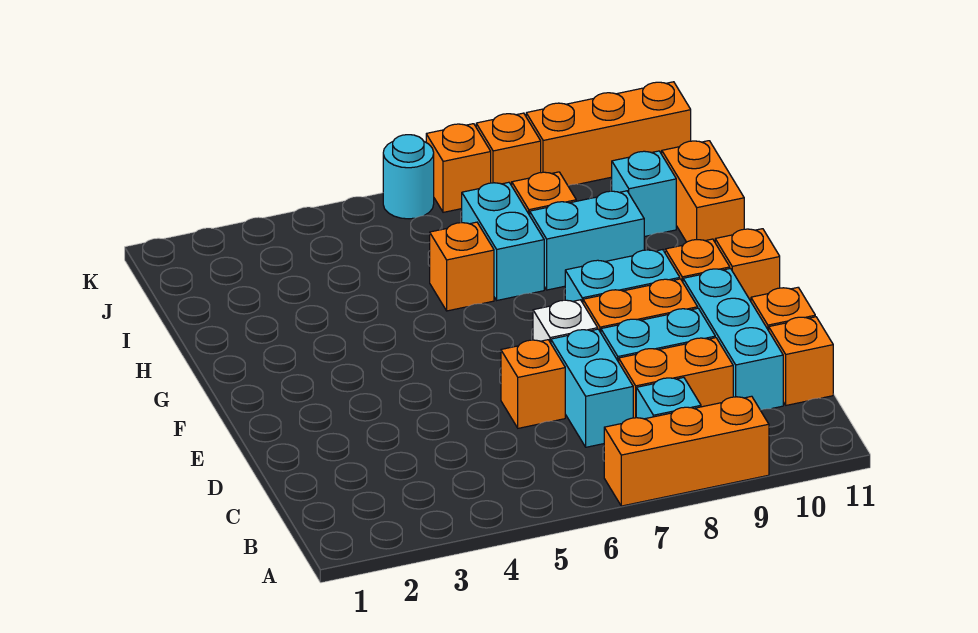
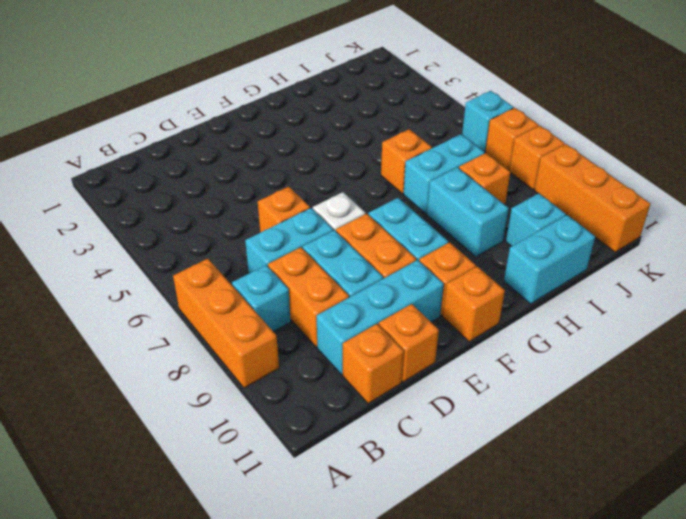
orange brick H11:I11 level 1 -> cyan brick H11:I11 level 1
cyan round brick K6 level 1 -> cyan brick K6 level 1

